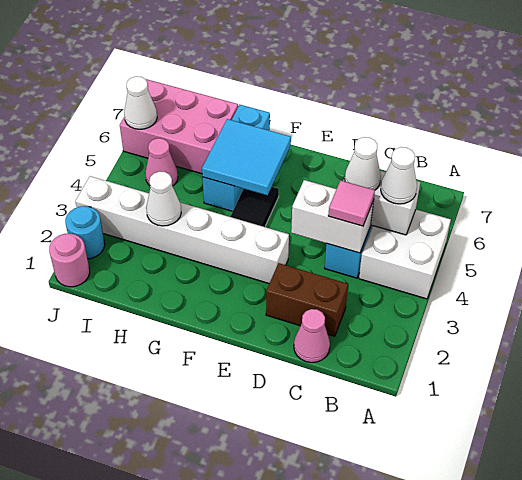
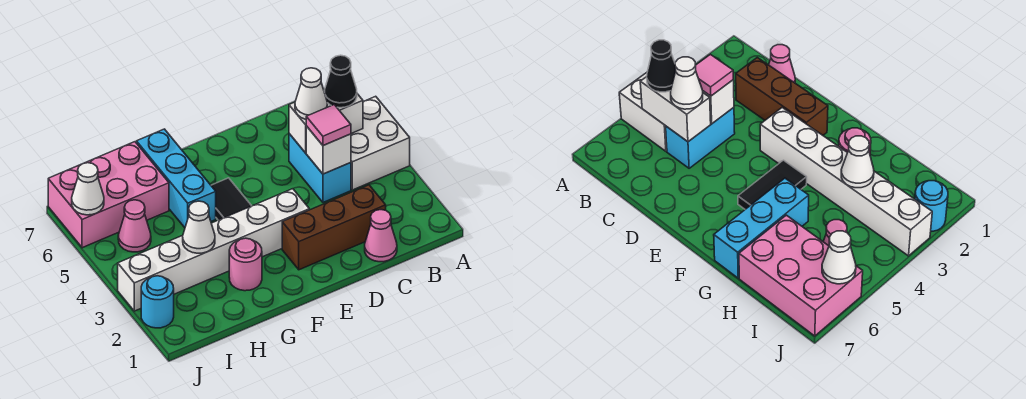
white cone B5 level 3 -> black cone B5 level 3
brown brick C2:D2 level 1 -> brown brick C2:E2 level 1
white brick C4:D4 level 2 -> white brick C4 level 2
cyan tile F5:G6 level 2 -> none
pink round brick J1 level 1 -> pink round brick G2 level 1

